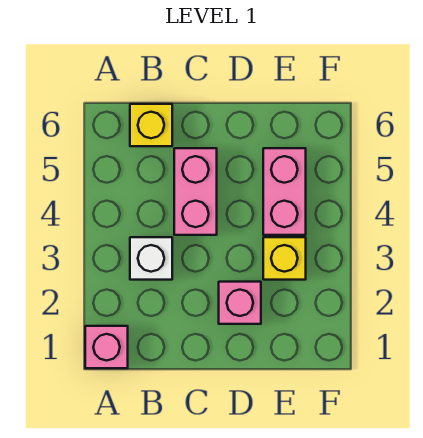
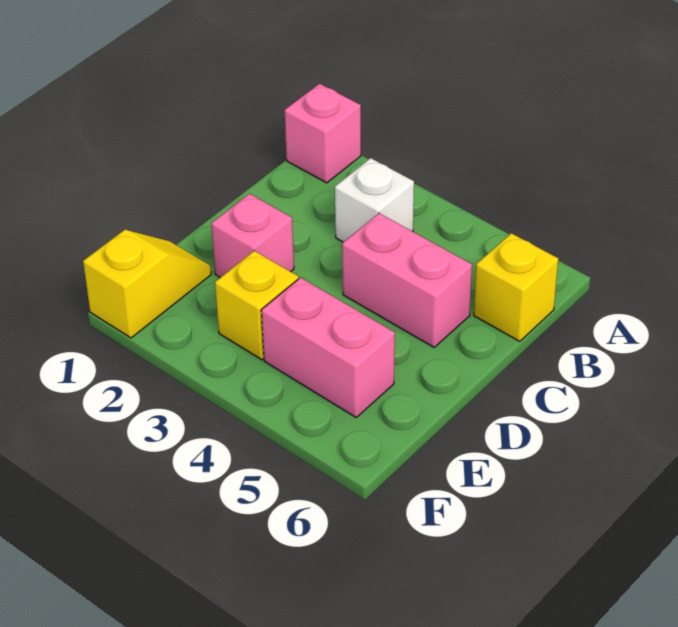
none -> yellow slope E1:F1 level 1 top F

